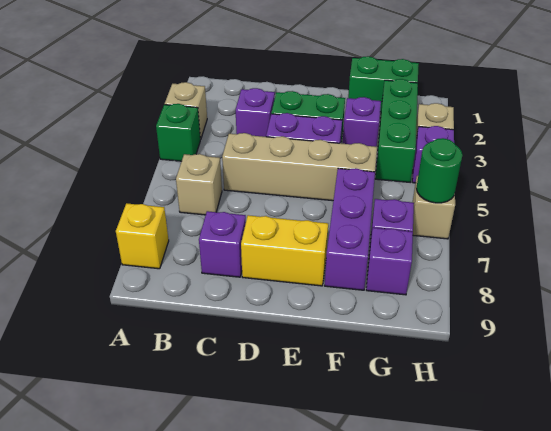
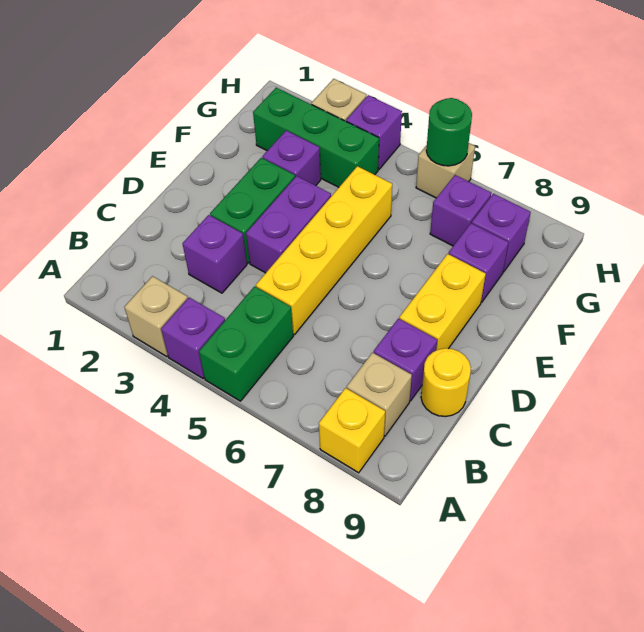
green brick A4 level 1 -> purple brick A4 level 1
tan brick B6 level 1 -> tan brick B8 level 1
tan brick C5:F5 level 1 -> yellow brick C5:F5 level 1
none -> yellow round brick C9 level 1
green brick F1:G1 level 1 -> green brick A5:B5 level 1
purple brick F6:F8 level 1 -> purple brick F8 level 1

